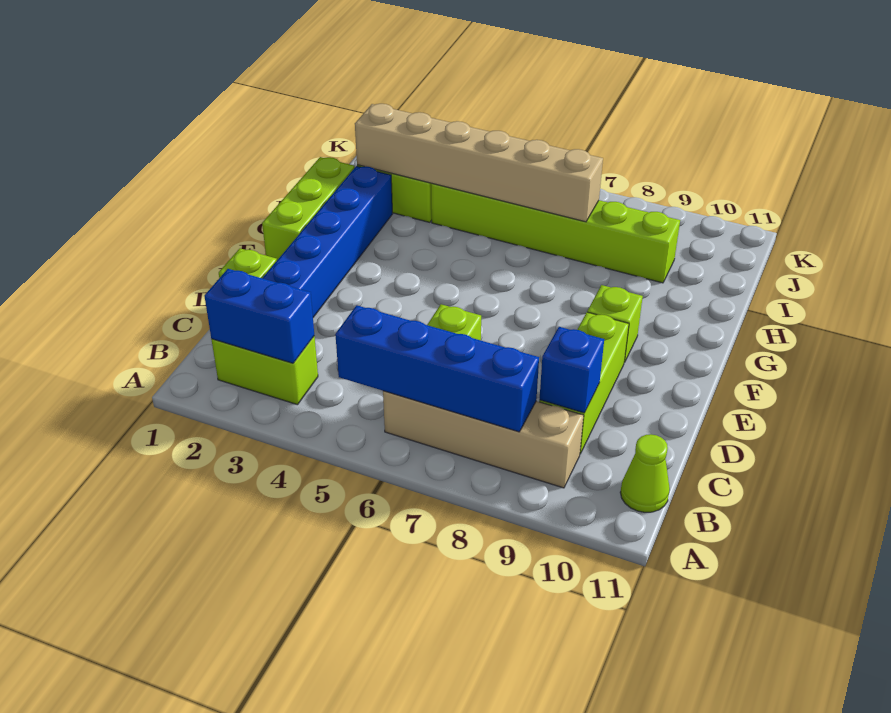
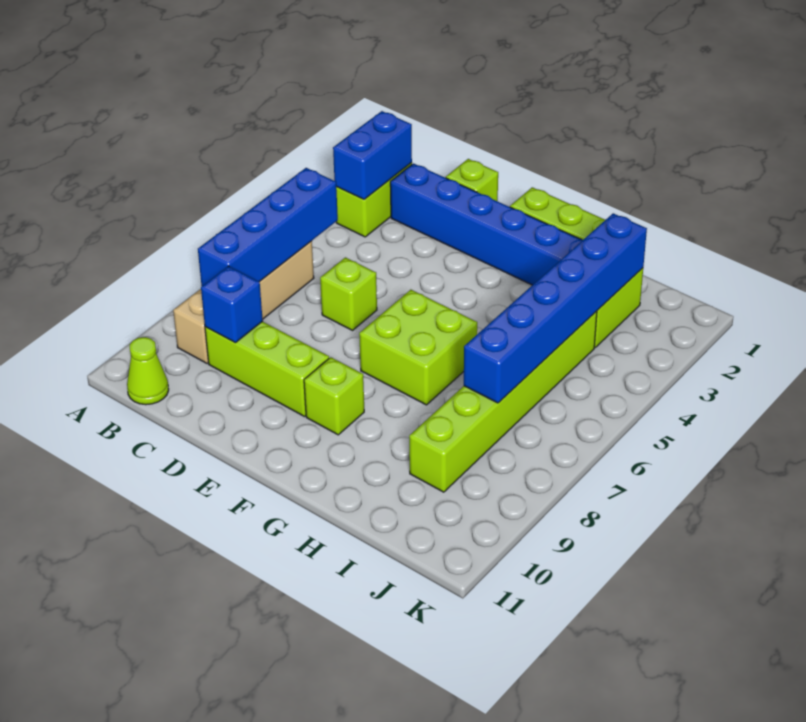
none -> lime brick F6:G7 level 1
tan brick I2:I7 level 2 -> blue brick I2:I7 level 2

